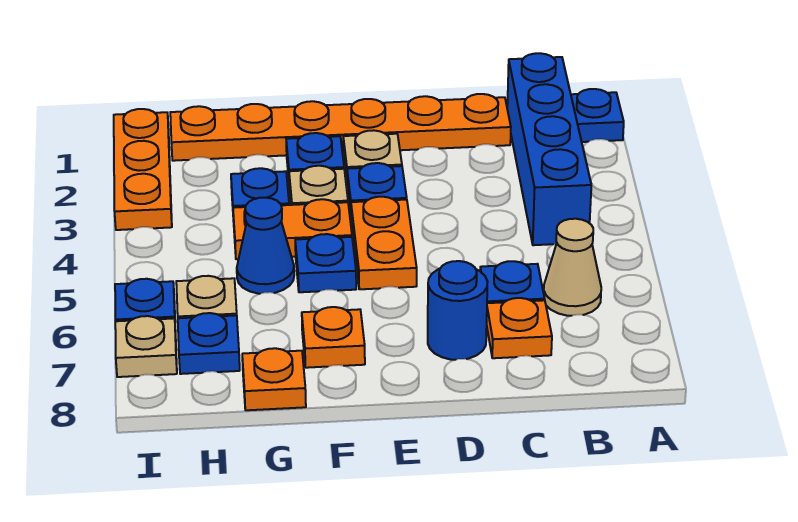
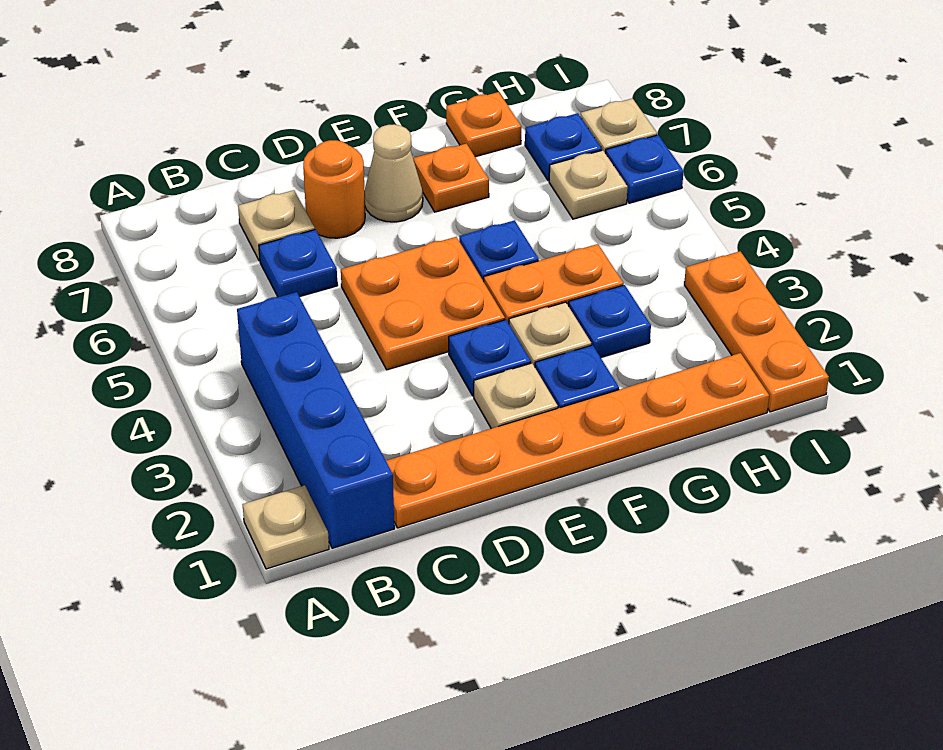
blue plate A1 level 1 -> tan plate A1 level 1
tan cone B6 level 1 -> tan cone E7 level 1
orange plate C7 level 1 -> tan plate C7 level 1
blue round brick D7 level 1 -> orange round brick D7 level 1
orange plate E4:E5 level 1 -> orange plate D4:E5 level 1
blue cone G5 level 1 -> none

